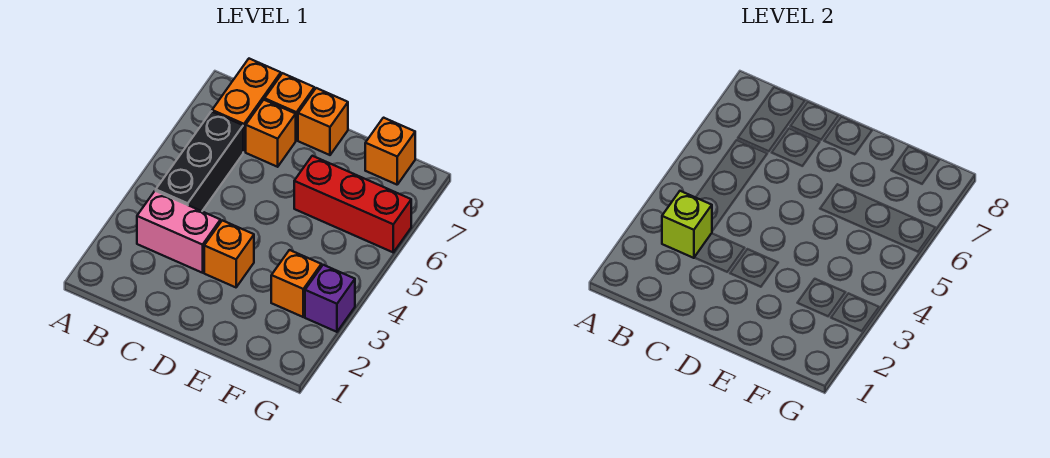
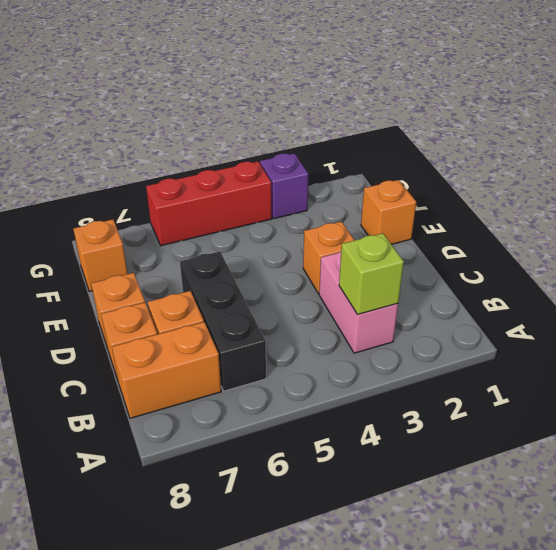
black brick B4:B6 level 1 -> black brick B6:D6 level 1
red brick E6:G6 level 1 -> red brick G4:G6 level 1
orange brick F3 level 1 -> orange brick E1 level 1

